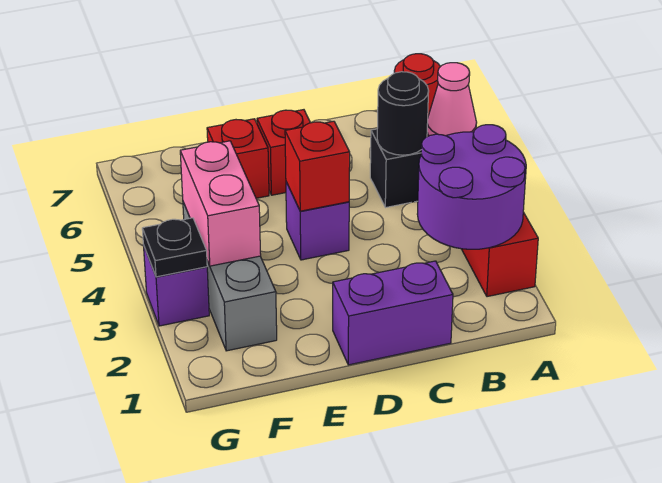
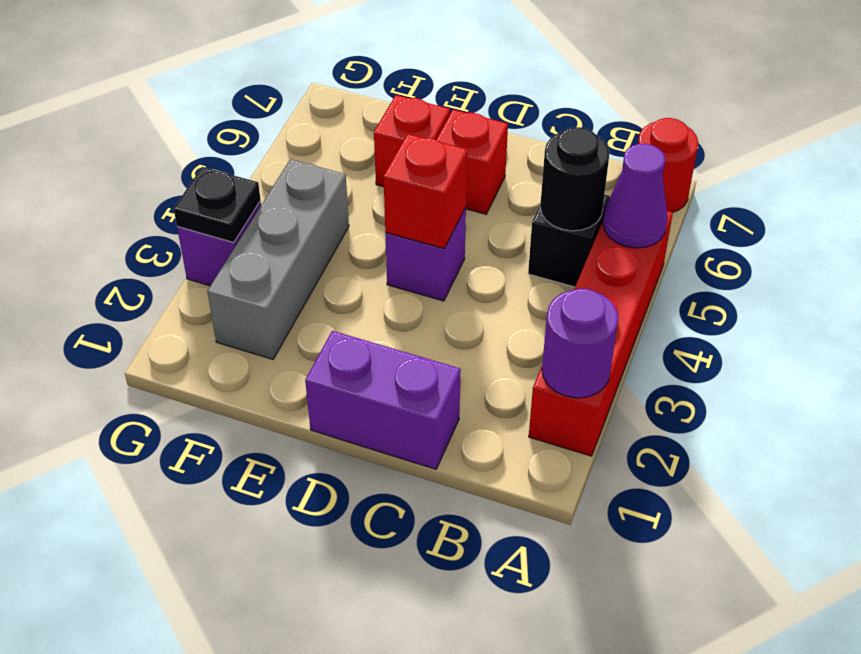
purple round brick A2:B3 level 2 -> purple round brick A2 level 2
pink cone A5 level 2 -> purple cone A5 level 2
pink brick F3:F4 level 2 -> none

